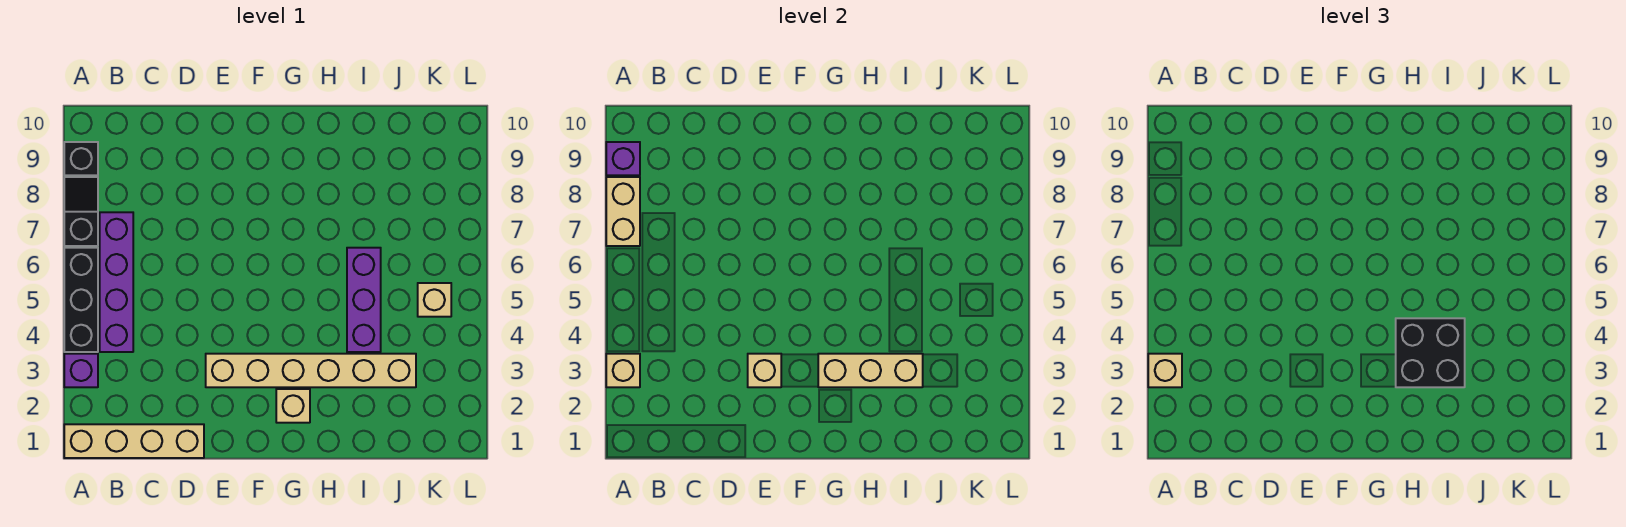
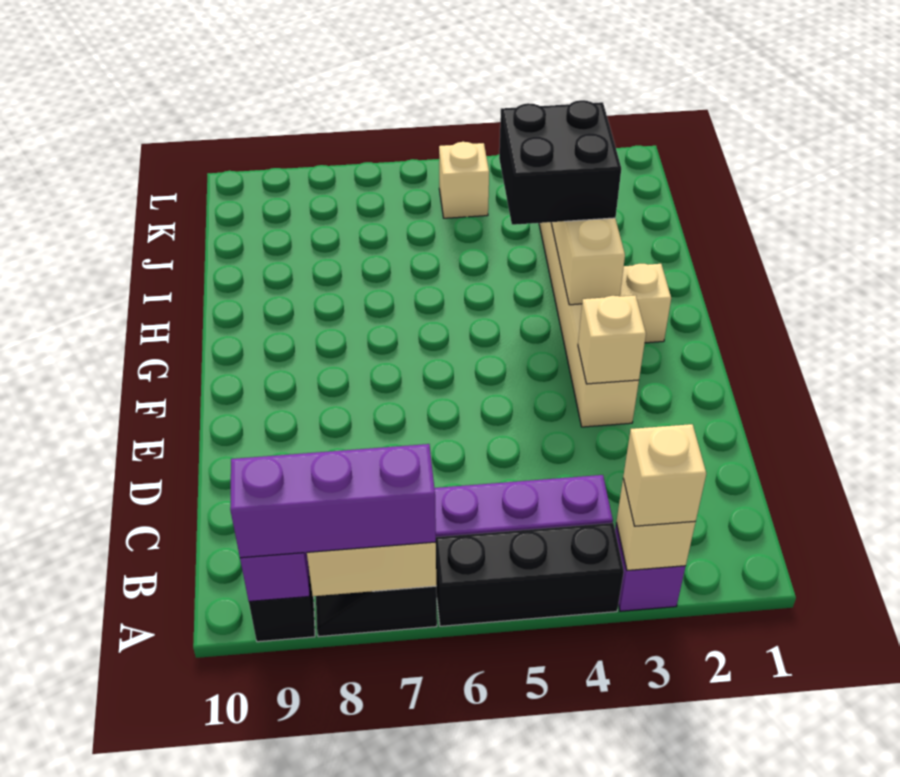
tan brick A1:D1 level 1 -> none
purple brick I4:I6 level 1 -> purple brick A7:A9 level 3

